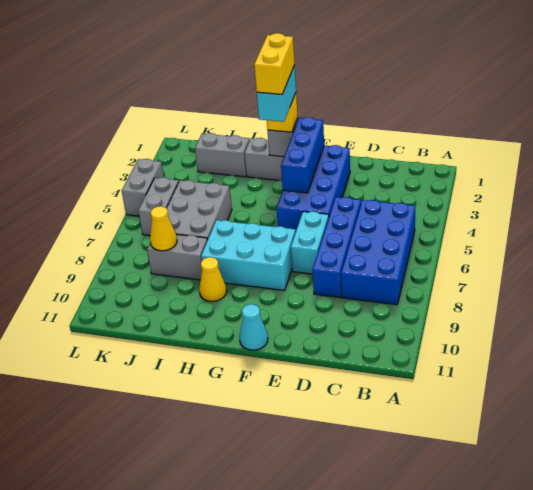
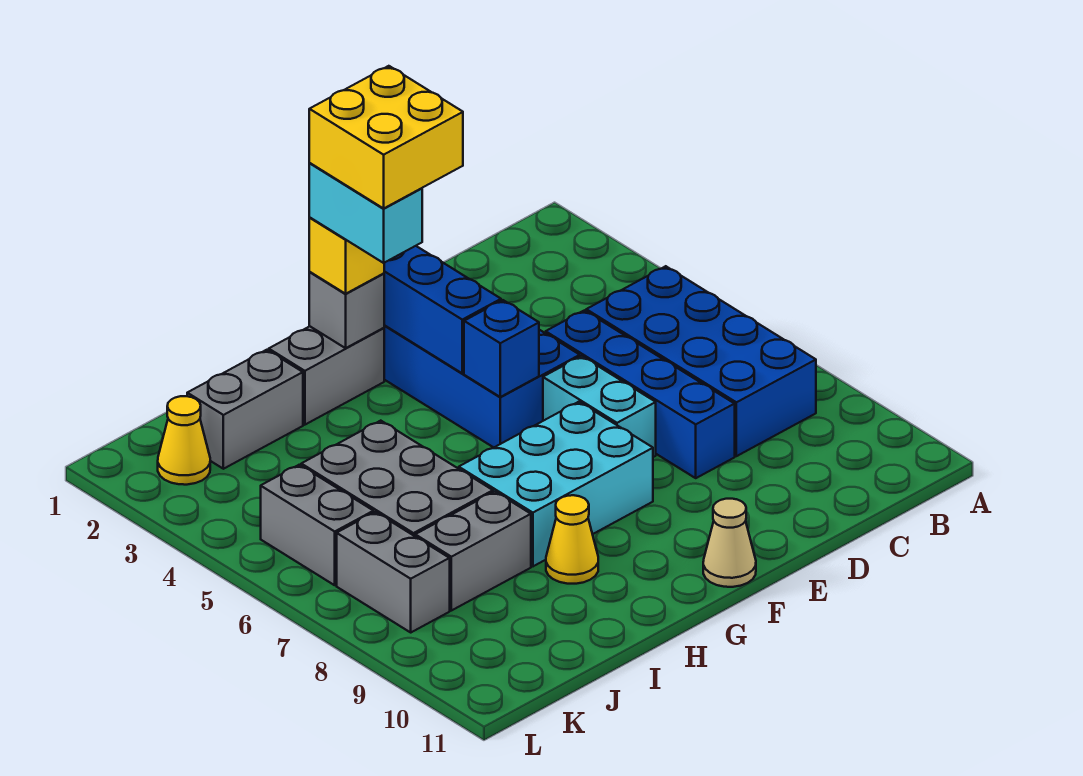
none -> blue brick F5 level 2
cyan cone F11 level 1 -> tan cone F11 level 1
yellow brick G2:G3 level 5 -> yellow brick F2:G3 level 5
yellow cone J8 level 2 -> yellow cone K2 level 1
grey brick L4:L5 level 1 -> grey brick K7:K8 level 1

